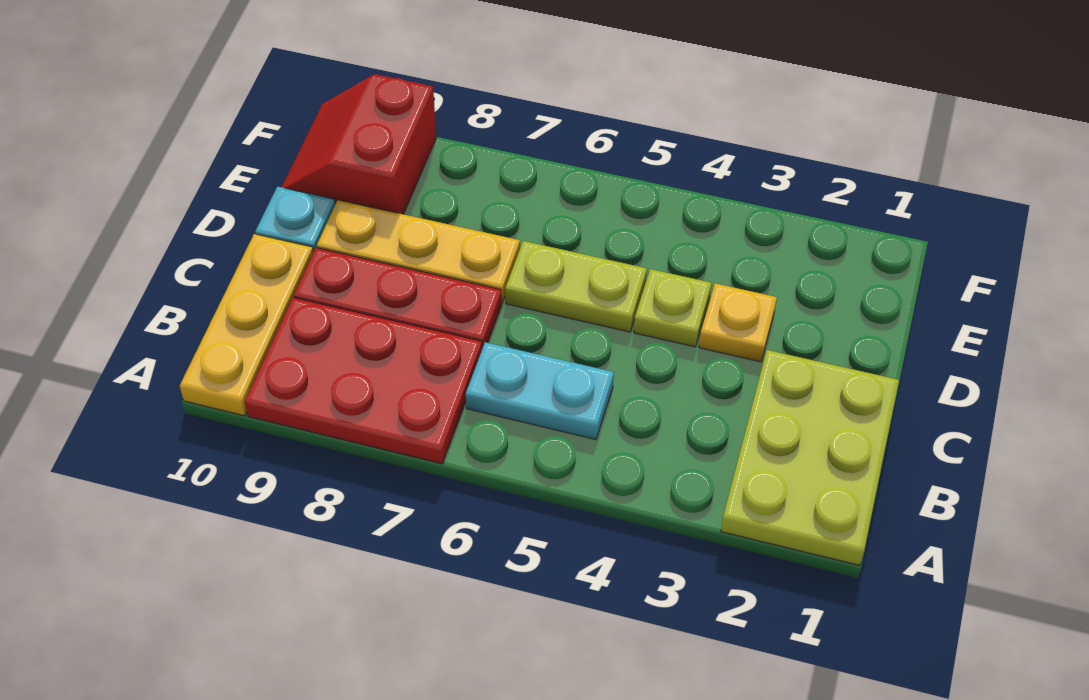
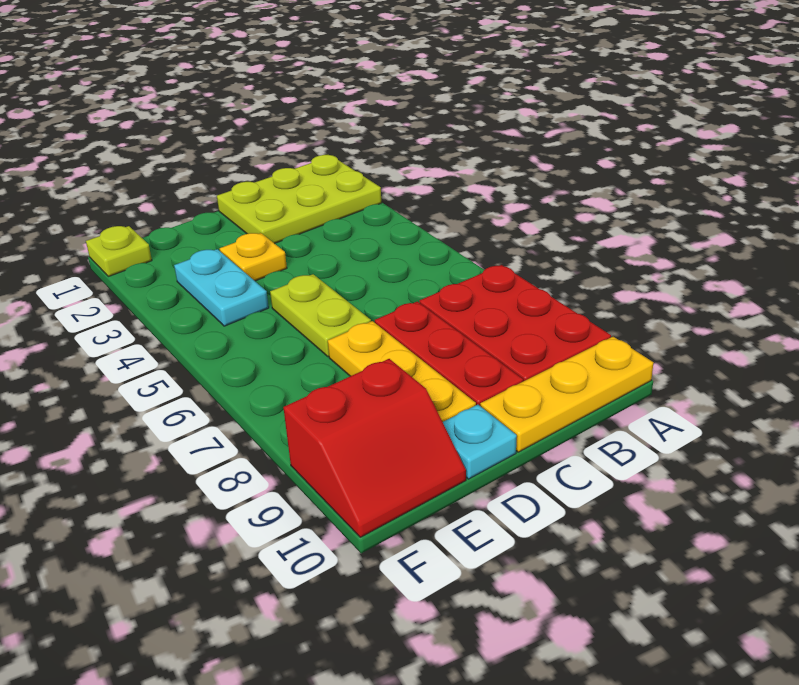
cyan plate B5:B6 level 1 -> cyan plate E3:E4 level 1
lime plate D4 level 1 -> lime plate F1 level 1

